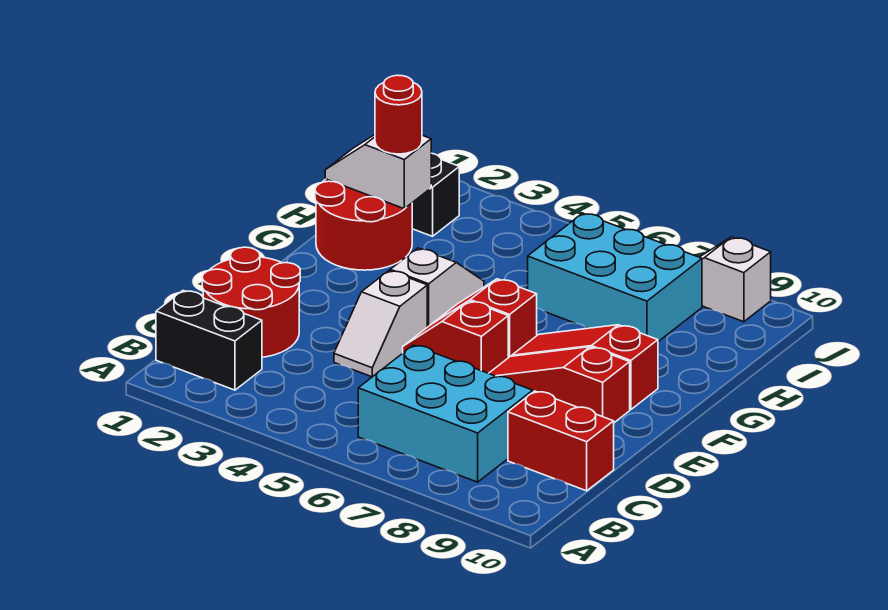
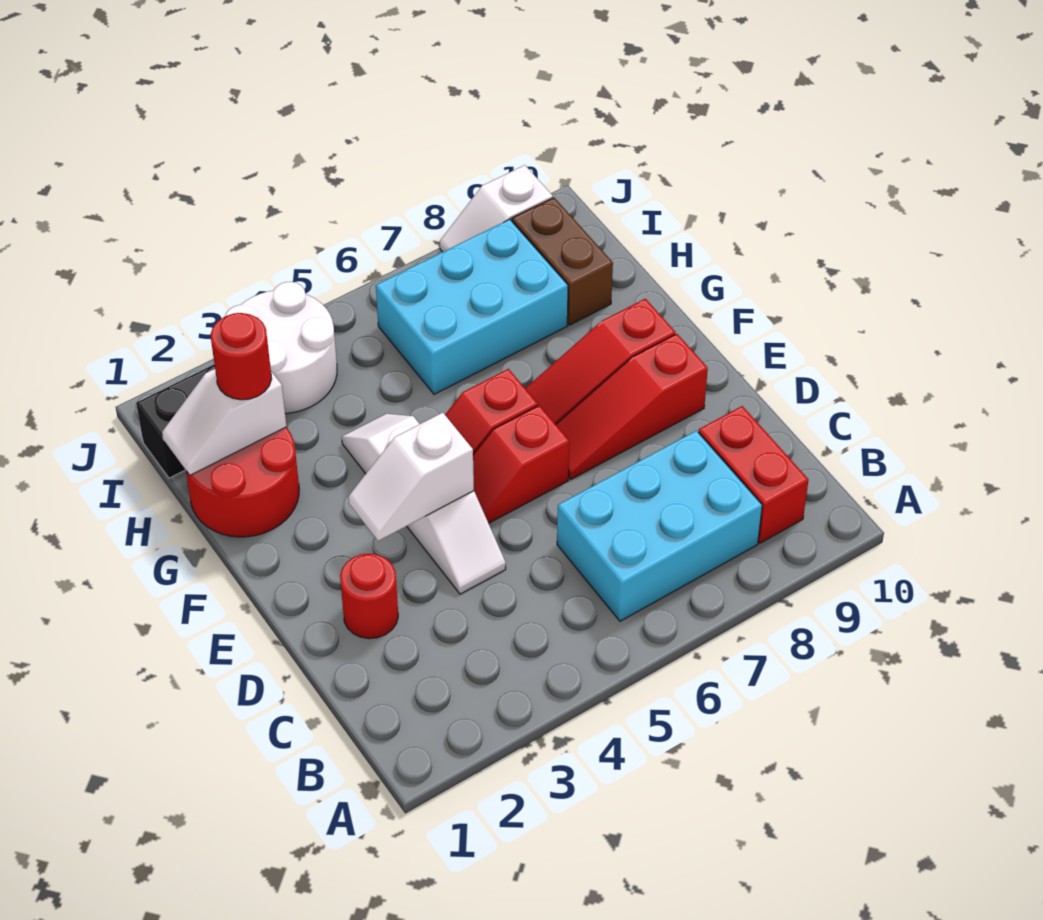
black brick B1:B2 level 1 -> none
red round brick C1:D2 level 1 -> red round brick D2 level 1
red brick C9:C10 level 1 -> red brick B9:C9 level 1
none -> white slope E3:E4 level 2 top 4
none -> brown brick H9:I9 level 1
none -> white round brick I3:J4 level 1

